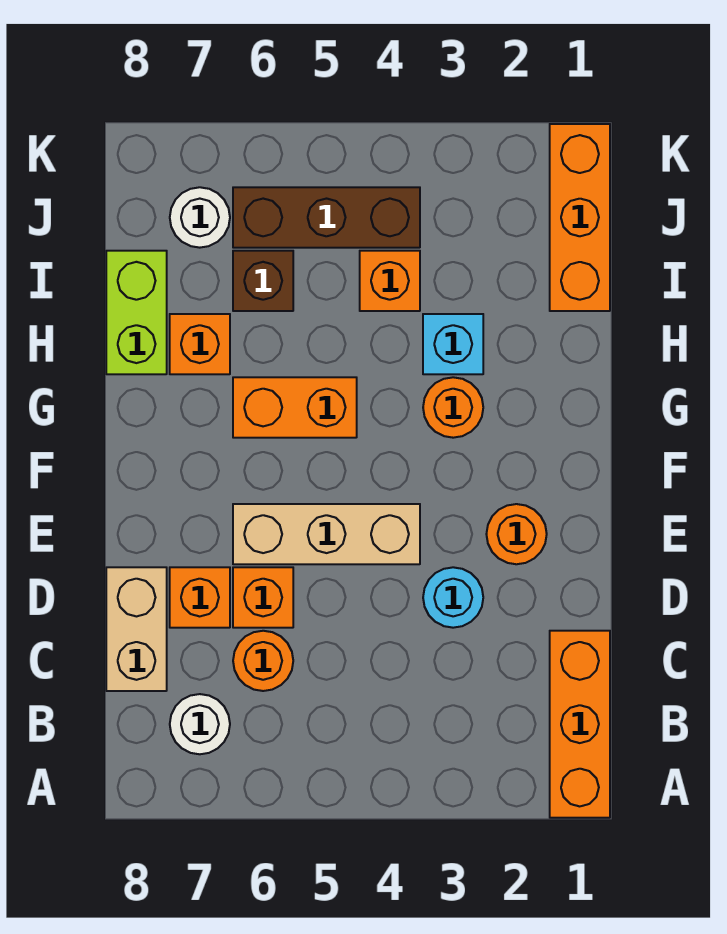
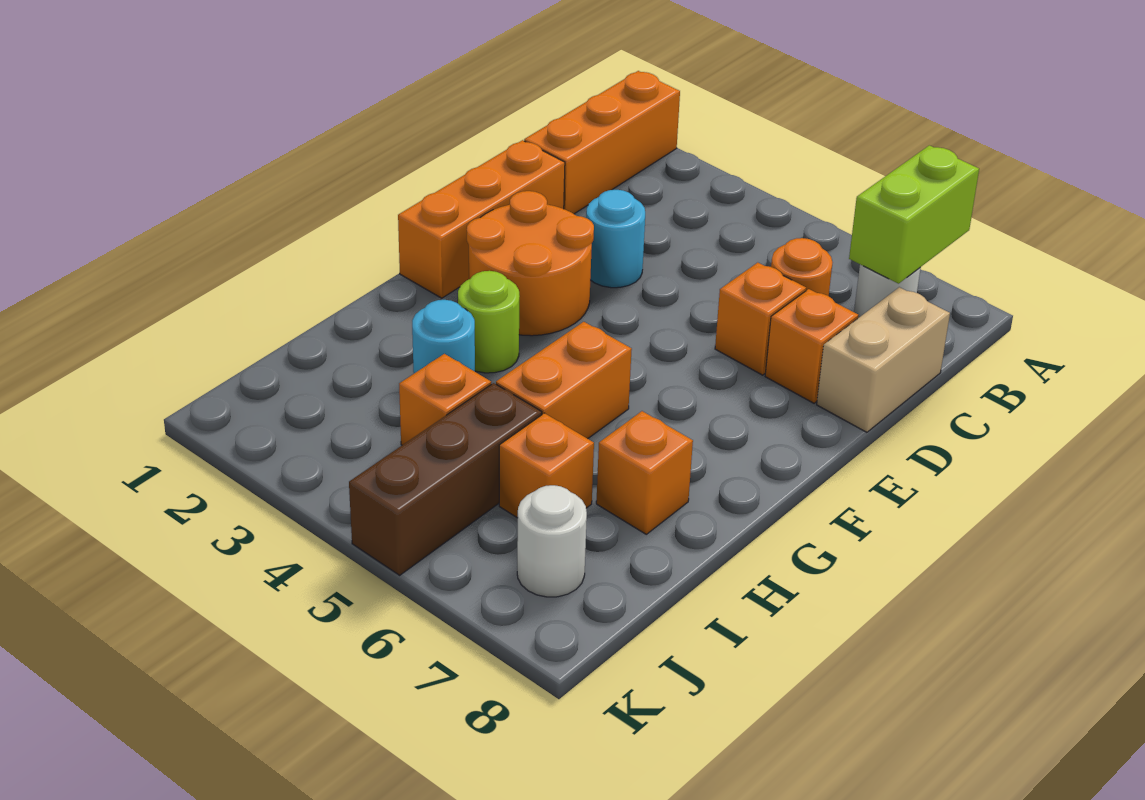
orange round brick E2 level 1 -> orange round brick E2:F3 level 1
tan brick E4:E6 level 1 -> none
orange round brick G3 level 1 -> lime round brick G3 level 1
orange brick G5:G6 level 1 -> orange brick G5:H5 level 1
cyan brick H3 level 1 -> cyan round brick H3 level 1
lime brick H8:I8 level 1 -> lime brick A7:B7 level 2
orange brick I1:K1 level 1 -> orange brick D1:F1 level 1
brown brick I6 level 1 -> orange brick I6 level 1
brown brick J4:J6 level 1 -> brown brick I5:K5 level 1

